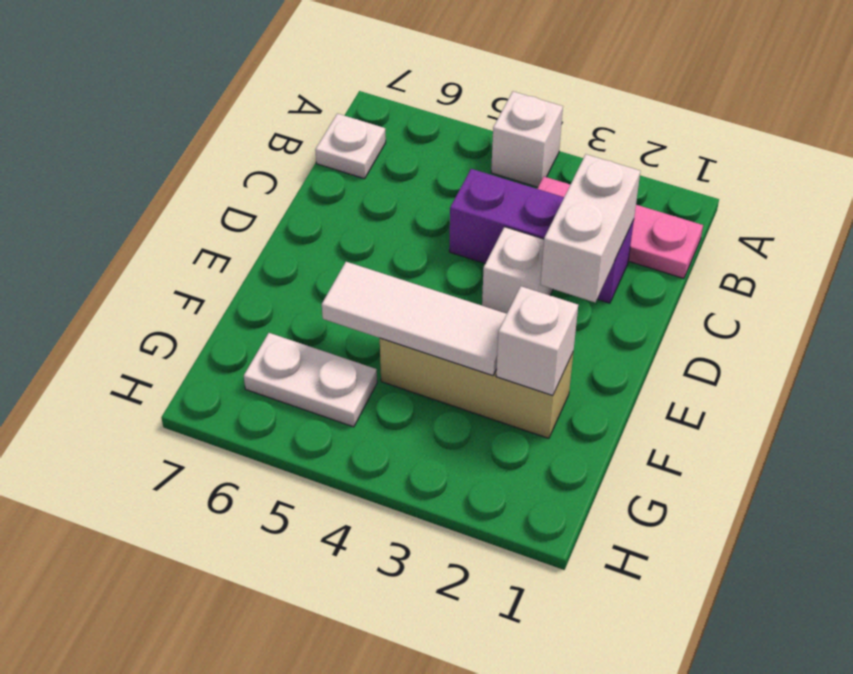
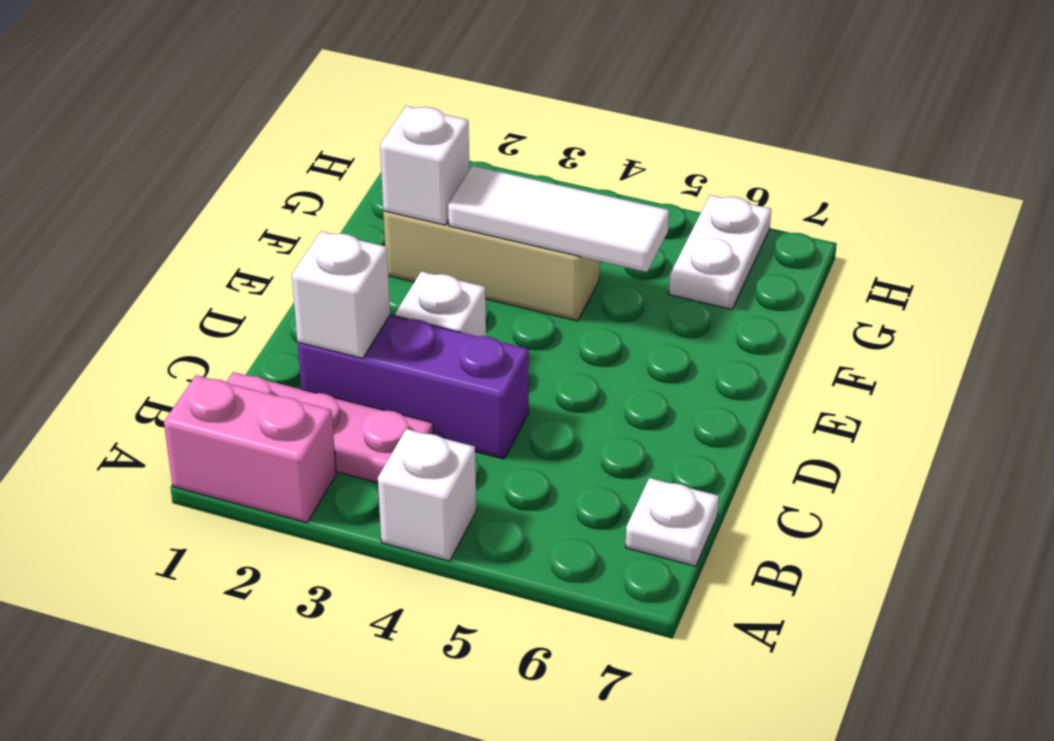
none -> pink brick A1:A2 level 1
white brick C2:D2 level 2 -> white brick C2 level 2
white plate G5:G6 level 1 -> white plate G6:H6 level 1

